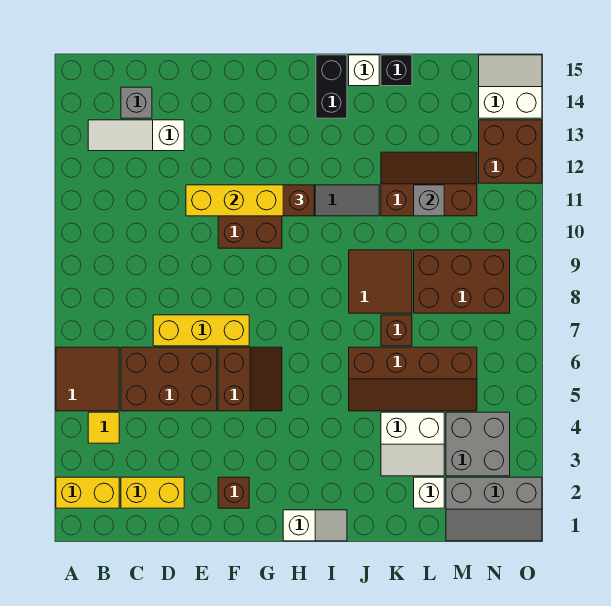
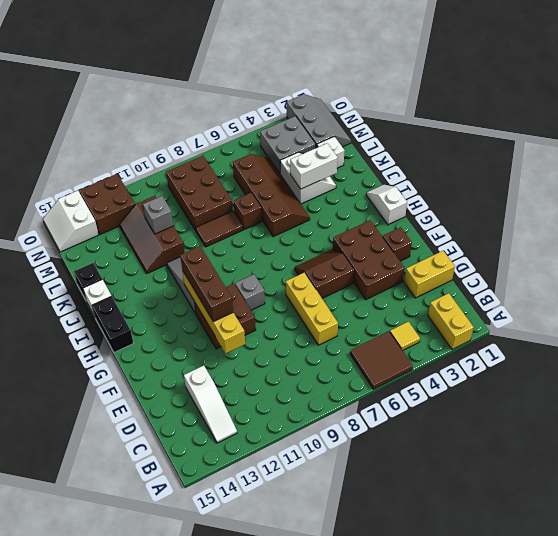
yellow brick C2:D2 level 1 -> yellow brick D1:D2 level 1
brown brick C5:E6 level 1 -> brown brick E3:G4 level 1
grey brick C14 level 1 -> grey brick G9 level 1
brown brick H11 level 3 -> brown brick F11:H11 level 3
black brick I14:I15 level 1 -> black brick H15:I15 level 1
brown tile J8:K9 level 1 -> brown tile K8:K9 level 1
none -> white brick K3:K4 level 2

